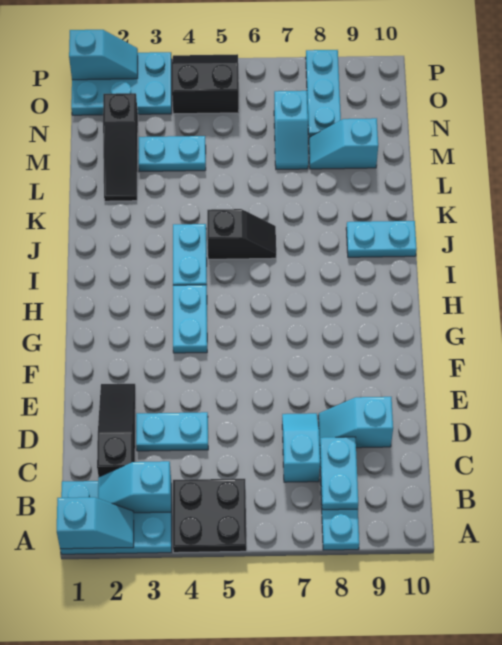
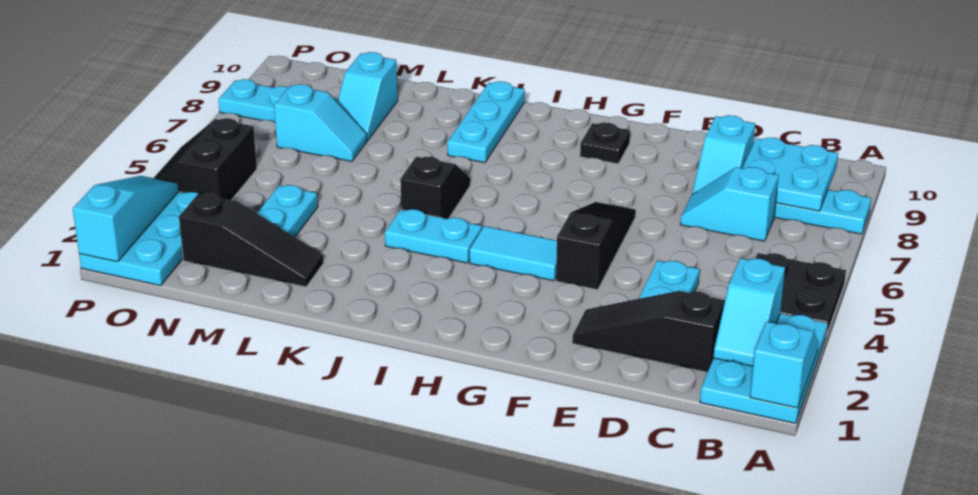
cyan plate B8:C8 level 2 -> cyan plate B8:C9 level 2
none -> black slope F4:F6 level 1 top 4
cyan plate G4:H4 level 1 -> cyan tile G4:H4 level 1
none -> black plate G9 level 1
cyan plate J9:J10 level 1 -> cyan plate J8:J10 level 1
cyan slope P1:P2 level 2 top 1 -> cyan slope P1:P3 level 2 top 1

